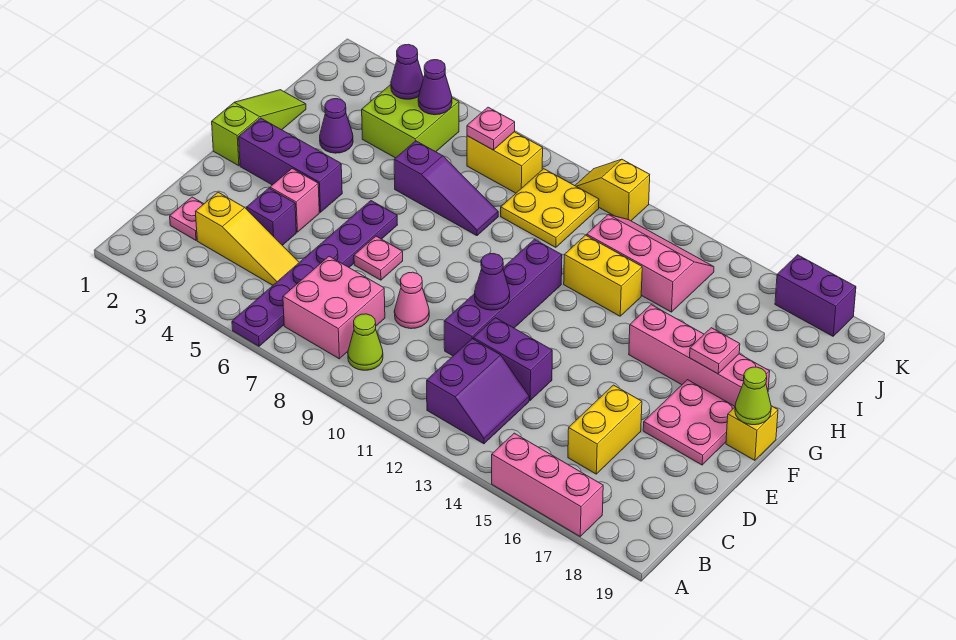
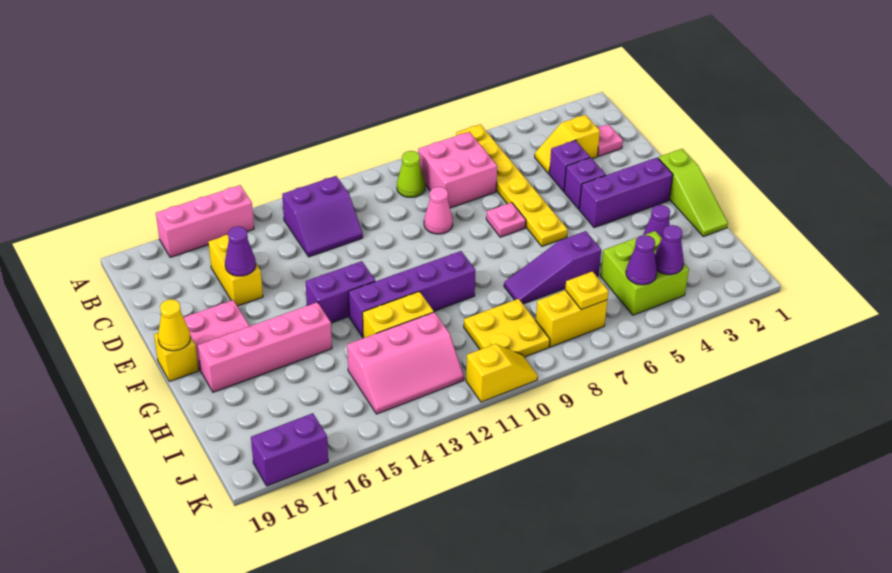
purple plate A6:F6 level 1 -> yellow plate A6:F6 level 1
purple slope B12:C13 level 1 top 12 -> purple slope B12:C13 level 1 top B
yellow slope C3:C5 level 1 top 3 -> yellow slope C3:C4 level 1 top 3
purple brick D11:G11 level 1 -> purple brick G10:G13 level 1
purple brick D12:D13 level 1 -> purple brick F13:F14 level 1
pink brick E4 level 1 -> purple brick E4 level 1
purple cone E11 level 2 -> purple cone D16 level 2
lime cone F19 level 2 -> yellow cone F19 level 2
pink plate G17 level 2 -> none
pink plate J7 level 2 -> yellow plate J7 level 2

